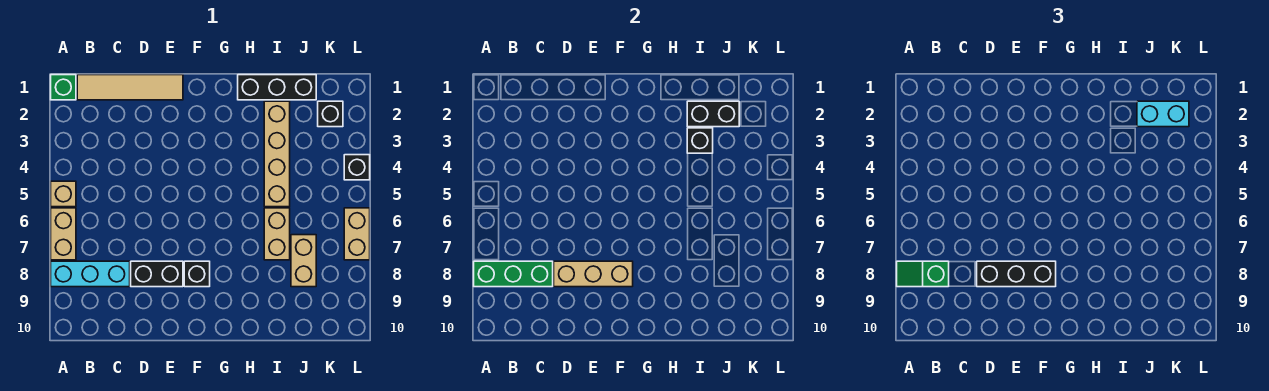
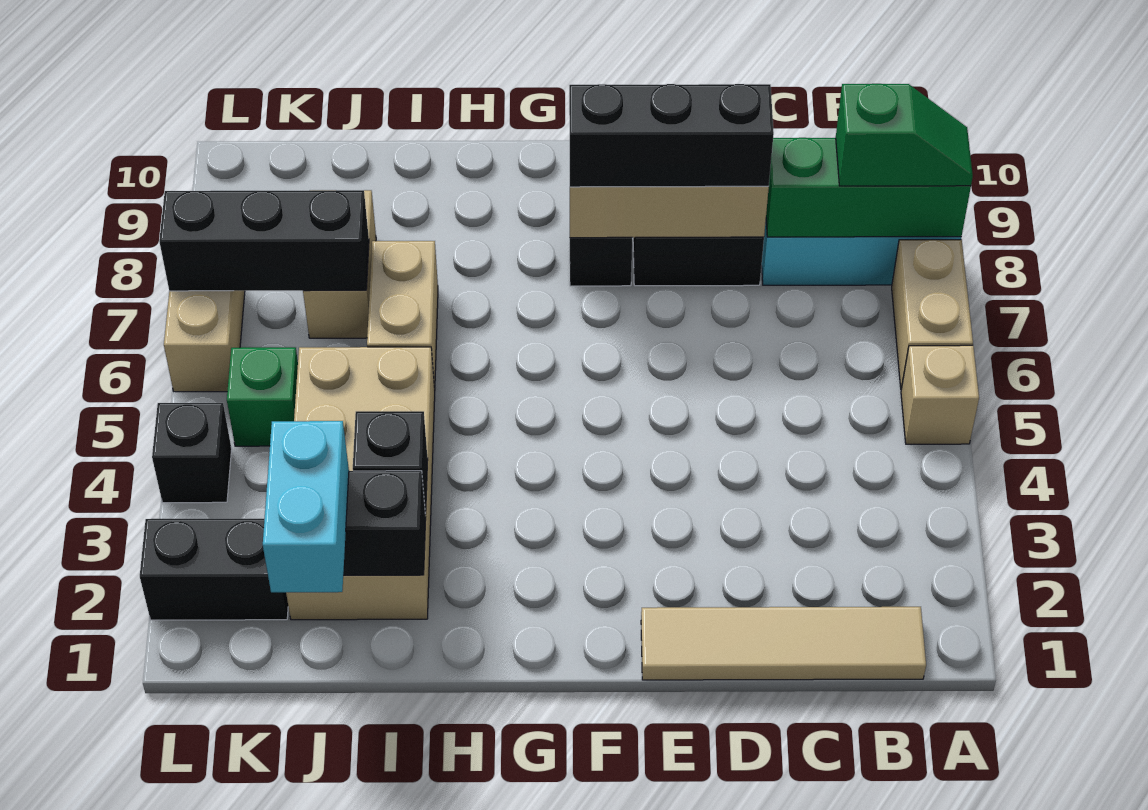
green brick A1 level 1 -> green brick K5 level 1
black brick H1:J1 level 1 -> black brick J7:L7 level 2
tan brick I2:I5 level 1 -> tan brick I2:J5 level 1
cyan brick J2:K2 level 3 -> cyan brick J1:J2 level 3
black brick K2 level 1 -> black brick K2:L2 level 1

